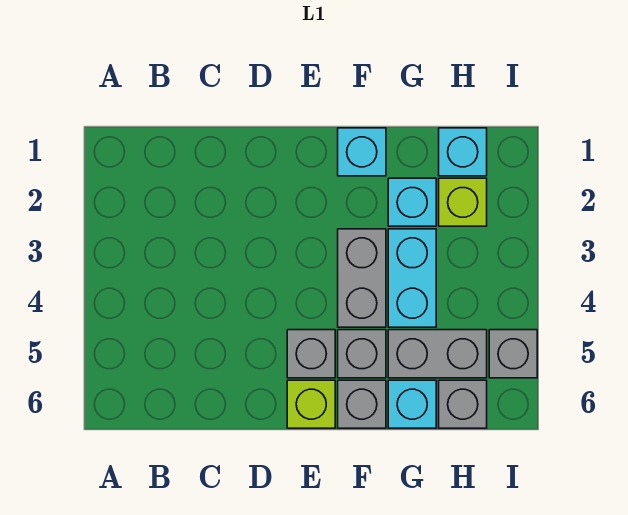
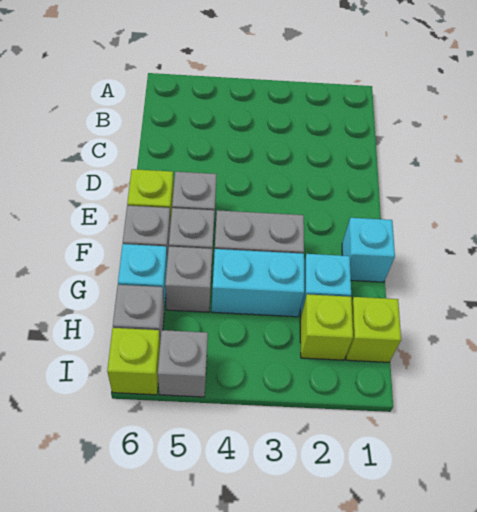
grey brick G5:H5 level 1 -> grey brick G5 level 1
cyan brick H1 level 1 -> lime brick H1 level 1
none -> lime brick I6 level 1

